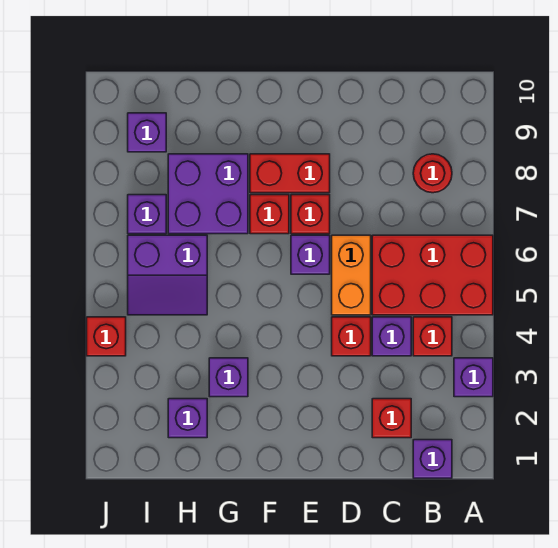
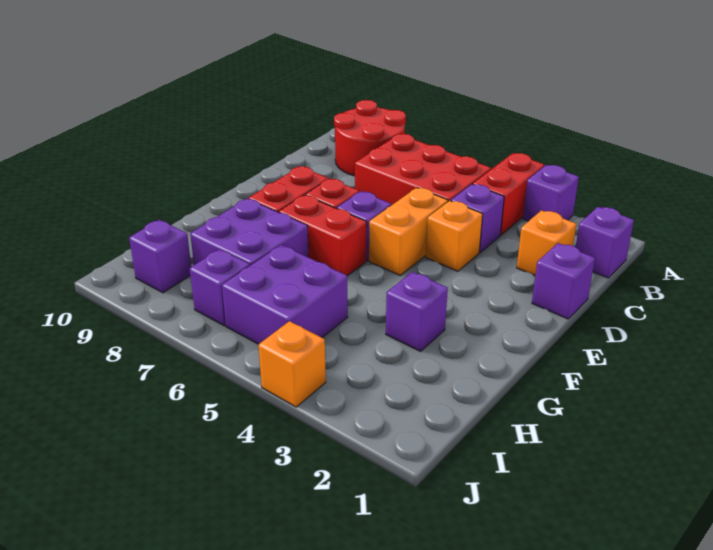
red brick A5:C6 level 1 -> red brick B5:C7 level 1
red brick B4 level 1 -> red brick A4:B4 level 1
red round brick B8 level 1 -> red round brick A8:B9 level 1
red brick C2 level 1 -> orange brick C2 level 1
red brick D4 level 1 -> orange brick D4 level 1
orange brick D5:D6 level 1 -> orange brick D5:E5 level 1
red brick F7 level 1 -> red brick F6:F7 level 1
purple brick H2 level 1 -> purple brick D1 level 1
purple slope H5:I6 level 1 top 6 -> purple brick H5:I6 level 1
red brick J4 level 1 -> orange brick J4 level 1

